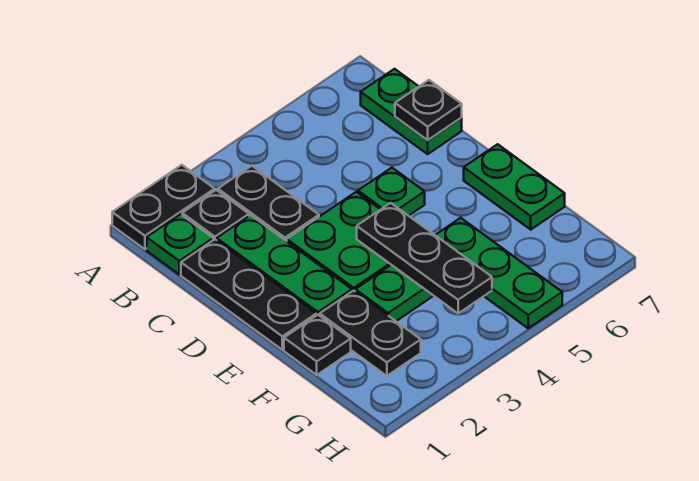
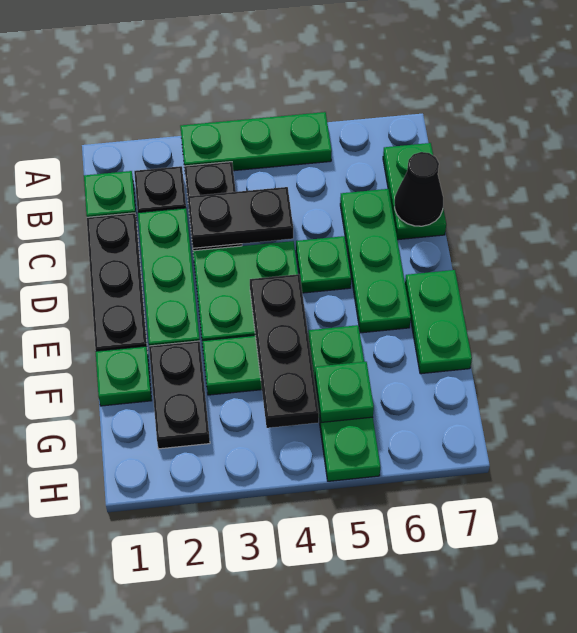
black plate A1:A2 level 1 -> black plate C3:C4 level 2
none -> green plate A3:A5 level 1
none -> green plate C6:E6 level 1
black plate C7 level 2 -> black cone C7 level 2
black plate F1 level 1 -> green plate F1 level 1
none -> green plate G5 level 2

